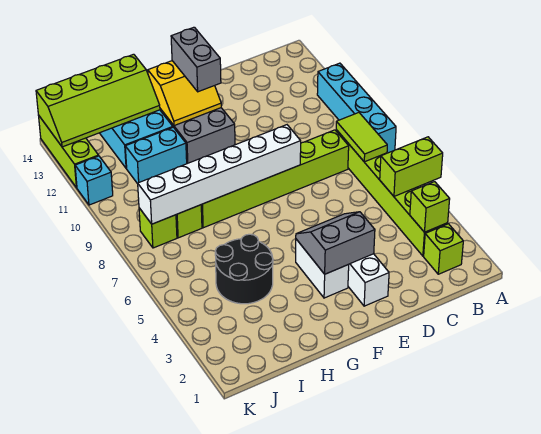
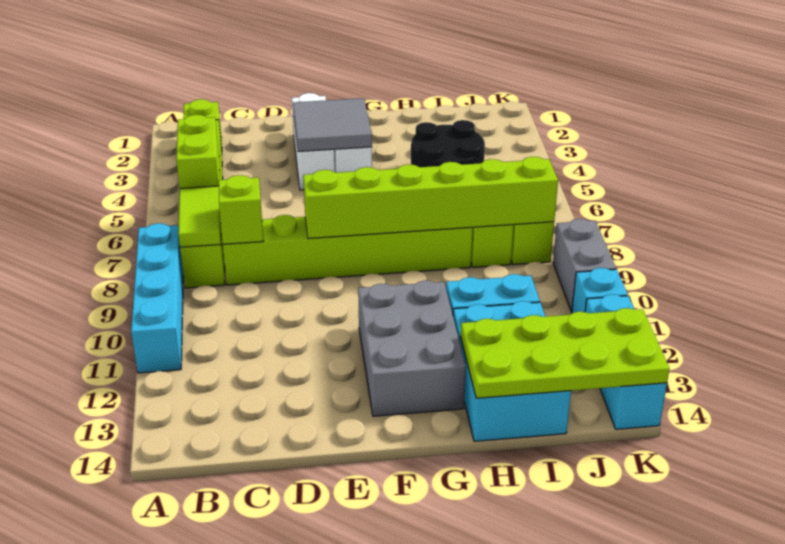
lime brick A5:B5 level 2 -> lime brick B5:B6 level 2
lime brick B3 level 2 -> lime brick C8 level 2
grey slope E3:F4 level 2 top 3 -> grey tile E3:F4 level 2
white brick E8:J8 level 2 -> lime brick E8:J8 level 2
yellow slope F12:G13 level 2 top 13 -> none
grey brick F12:F13 level 3 -> grey brick K9:K10 level 1
lime slope H13:K14 level 2 top 14 -> lime plate H13:K14 level 2
lime brick K12:K14 level 1 -> cyan brick K12:K14 level 1

